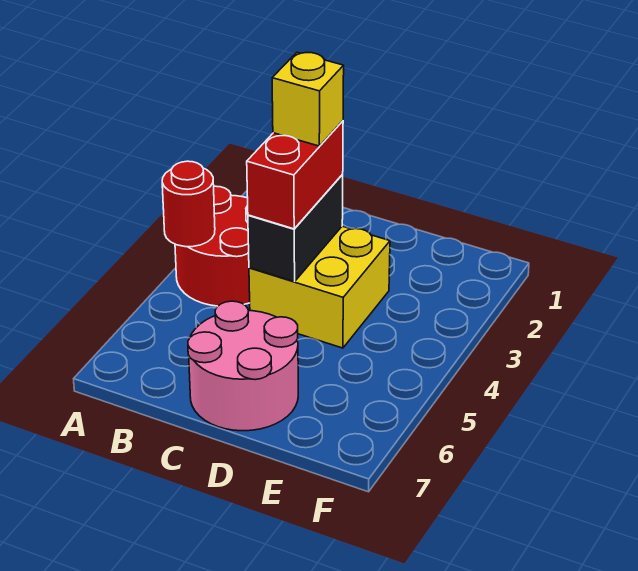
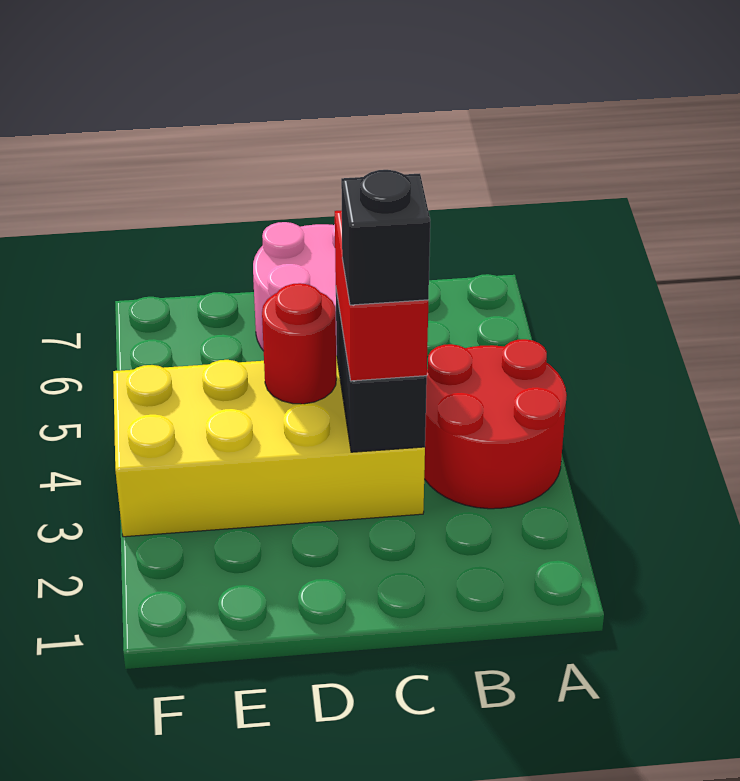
red round brick A4 level 2 -> red round brick D4 level 2
yellow brick C3:D4 level 1 -> yellow brick C3:F4 level 1
yellow brick C3 level 4 -> black brick C3 level 4

